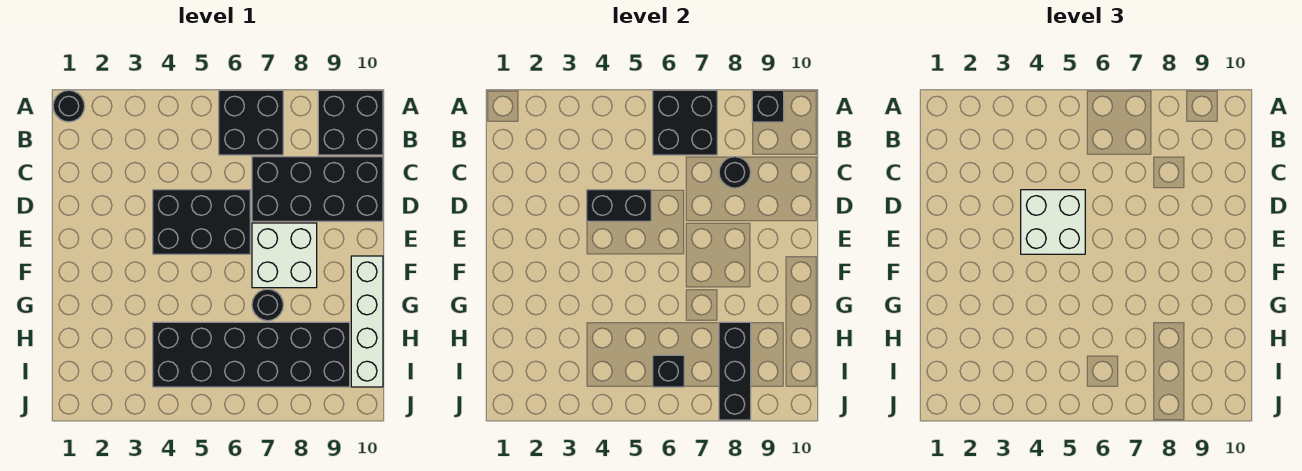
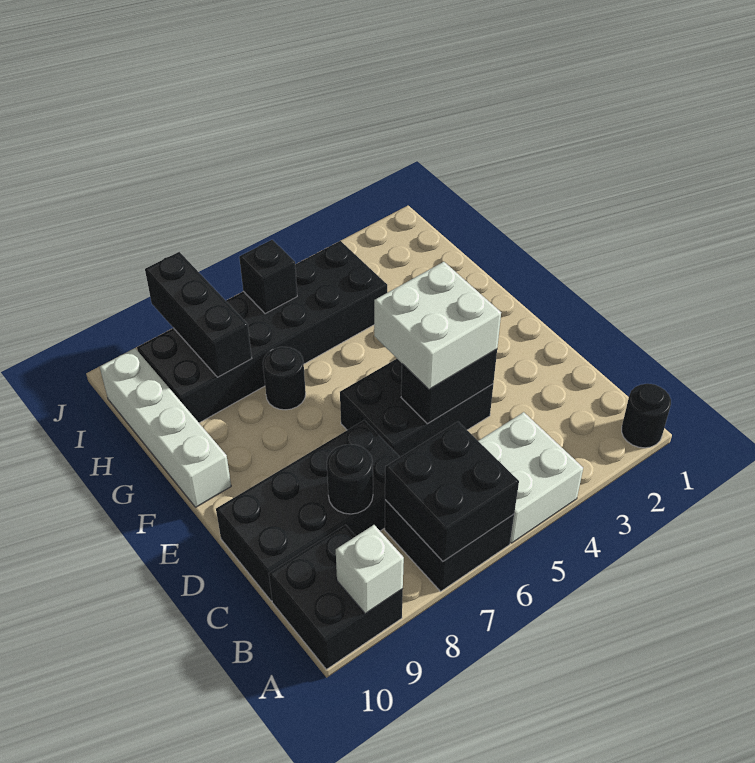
black brick A9 level 2 -> white brick A9 level 2
white brick E7:F8 level 1 -> white brick A4:B5 level 1

